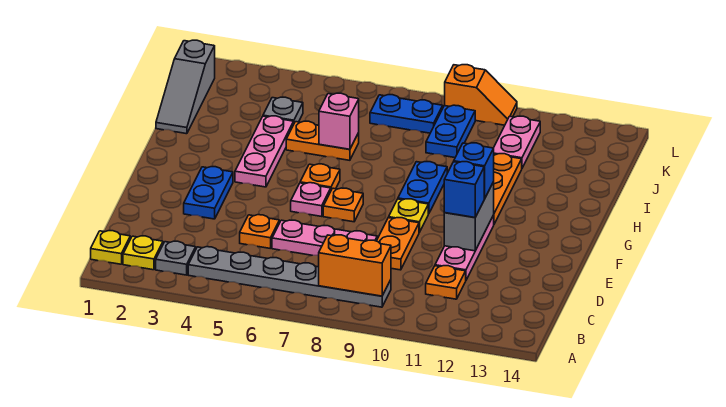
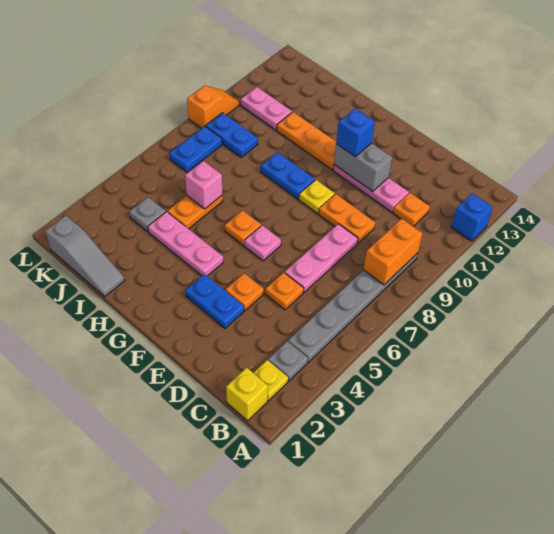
yellow plate B1 level 1 -> yellow brick B1 level 1
blue brick E11 level 3 -> blue brick A12 level 1
orange plate F7 level 1 -> orange plate E4 level 1

